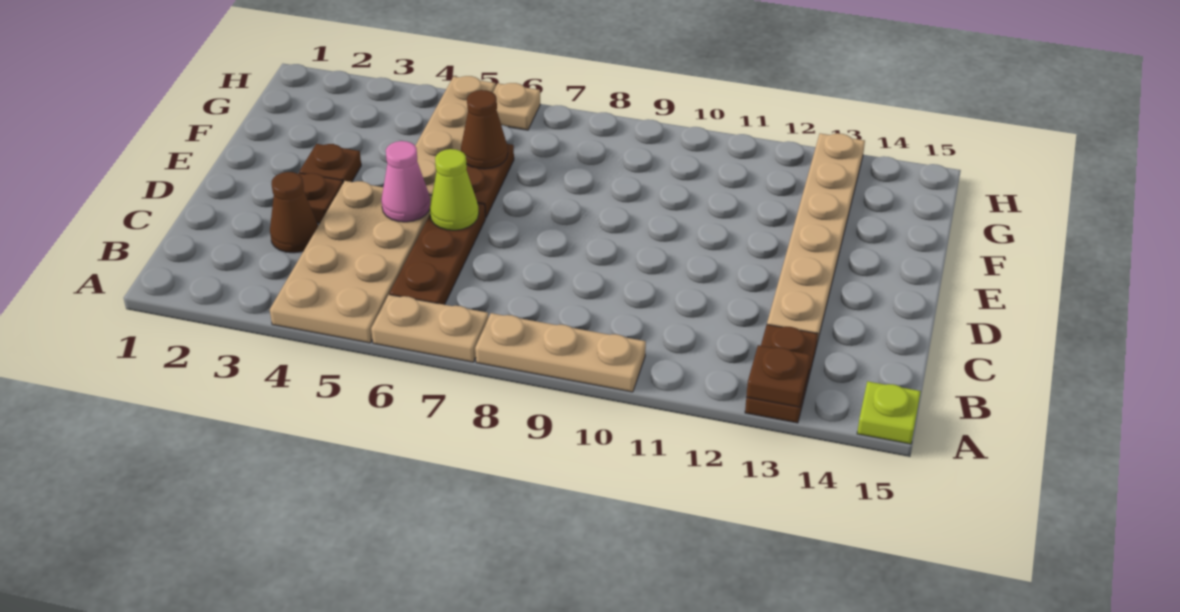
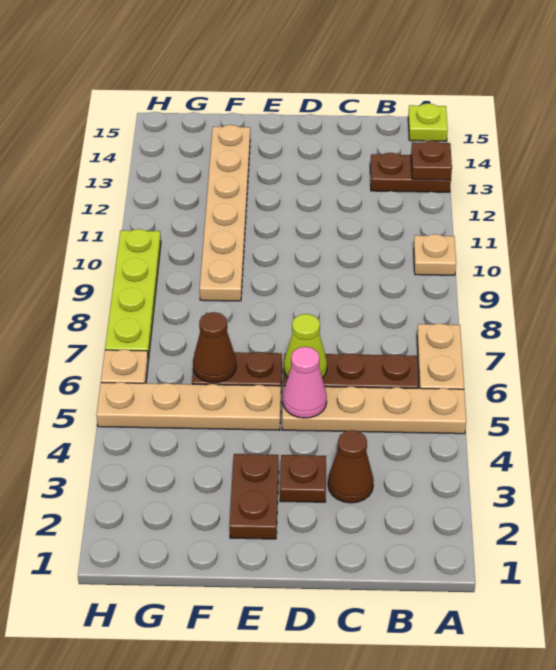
tan plate A4:D5 level 1 -> tan plate A5:D5 level 1
tan plate A8:A10 level 1 -> tan plate A10 level 1
tan plate C13:H13 level 1 -> tan plate F9:F14 level 1
brown plate E3 level 1 -> brown plate E2:E3 level 1
none -> lime plate H7:H10 level 1

